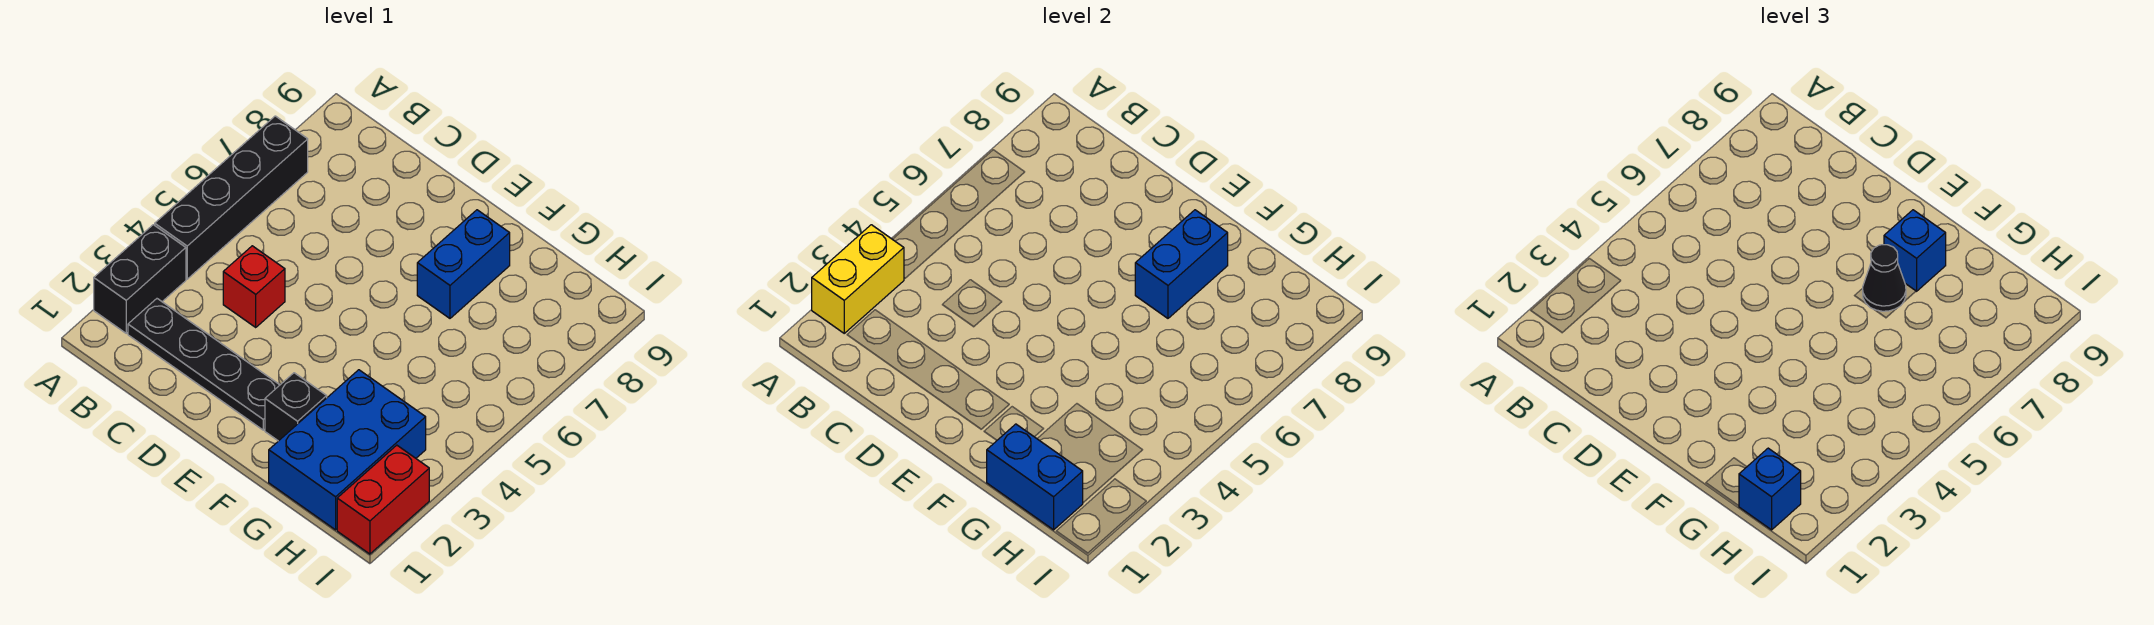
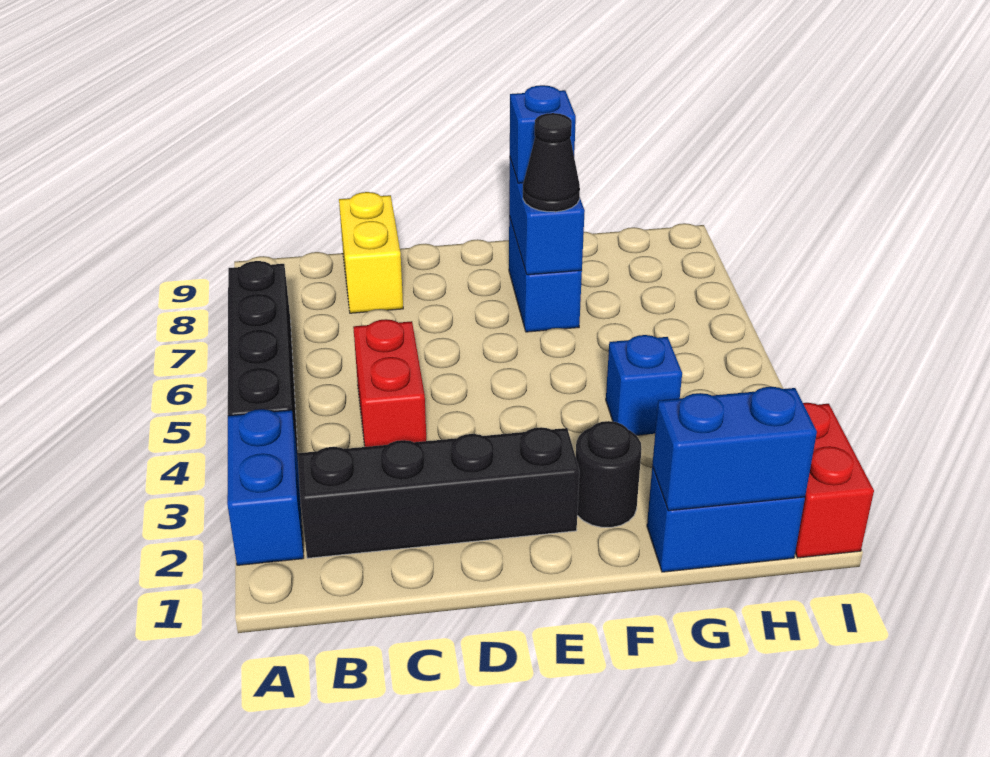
black brick A2:A3 level 1 -> blue brick A2:A3 level 1
yellow brick A2:A3 level 2 -> yellow brick C8:C9 level 1
black plate B2:E2 level 1 -> black brick B2:E2 level 1
red brick C4 level 1 -> red brick C4:C5 level 1
black brick F2 level 1 -> black round brick F2 level 1
blue brick G1:H3 level 1 -> blue brick G1:H1 level 1
blue brick H1 level 3 -> blue brick G4 level 1

